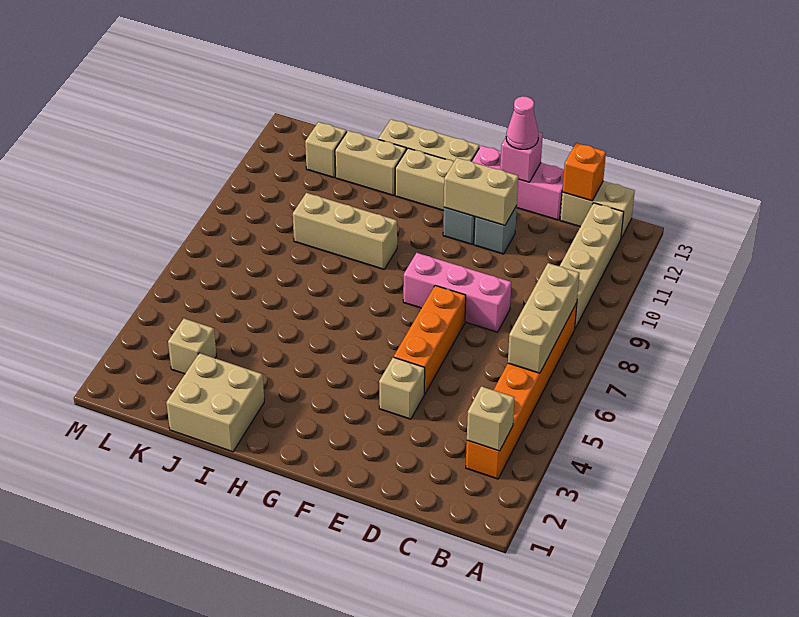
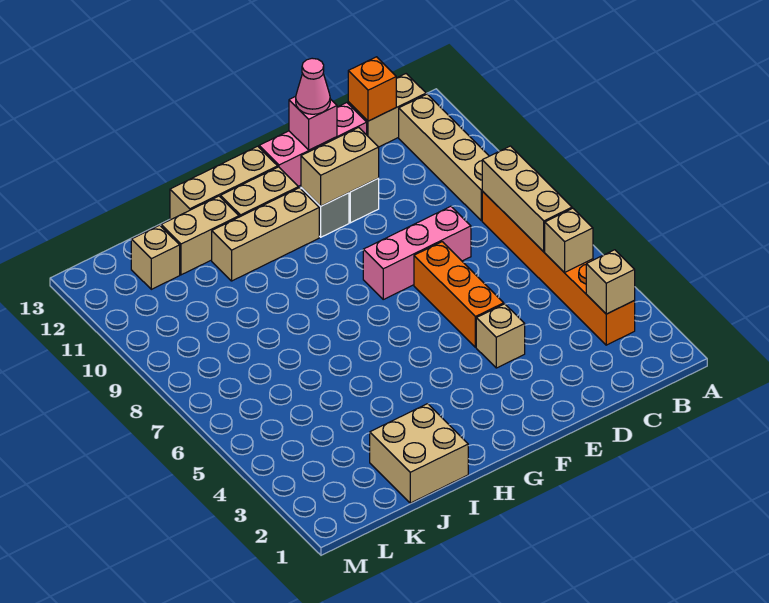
tan brick H9:J9 level 1 -> tan brick G11:I11 level 1
tan brick K3 level 1 -> tan brick B5 level 2

